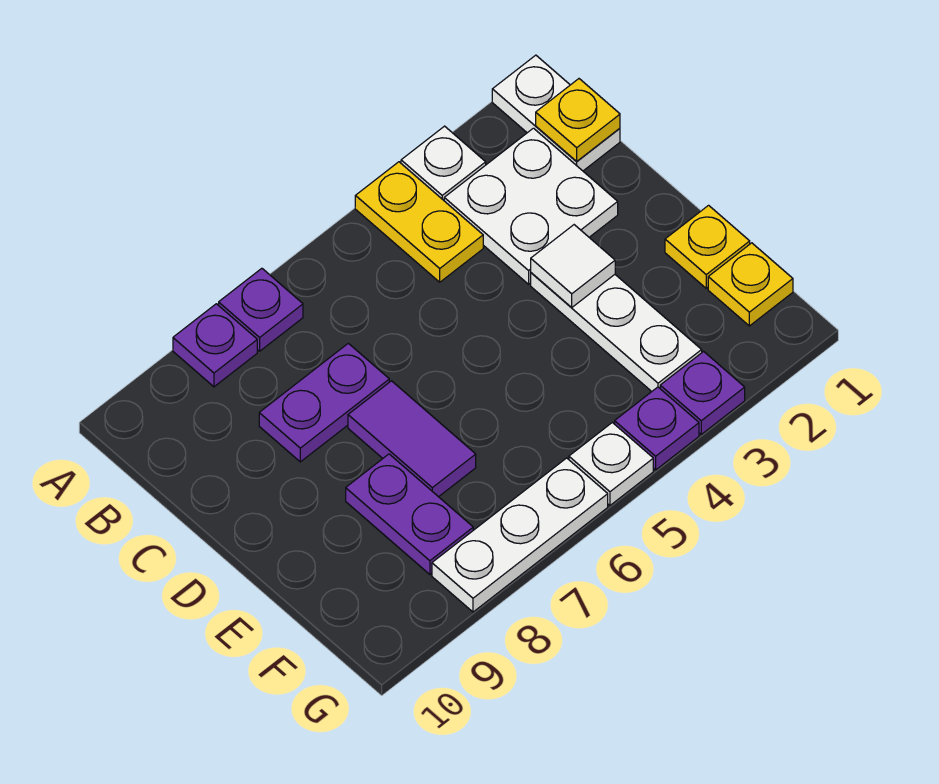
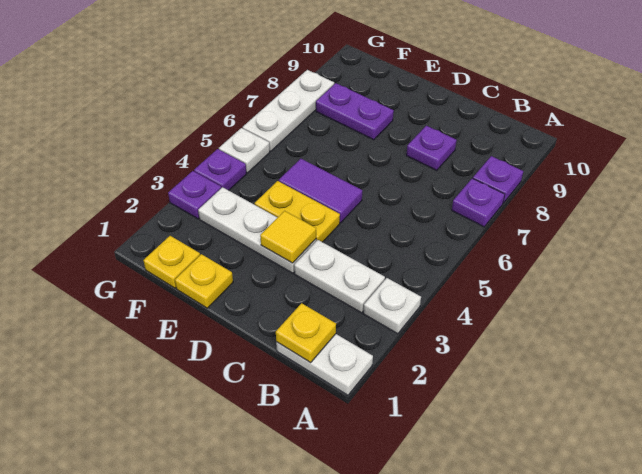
yellow plate A4:B4 level 1 -> yellow plate D4:E4 level 1
white plate B2:C3 level 1 -> white plate B3:C3 level 1
purple plate C7:C8 level 1 -> purple plate C8 level 1
white tile D3 level 2 -> yellow tile D3 level 2
purple tile D7:E7 level 1 -> purple tile D5:E5 level 1

